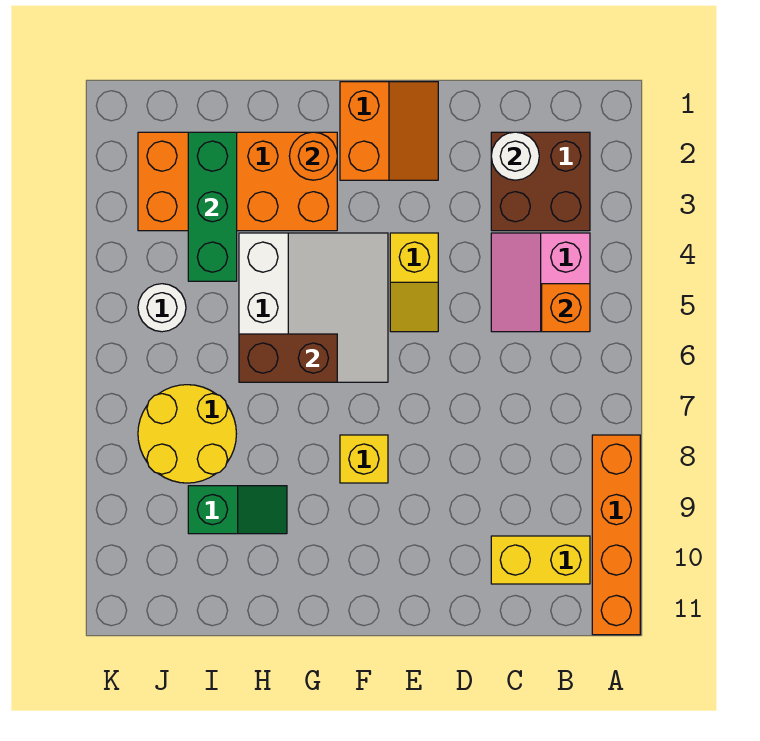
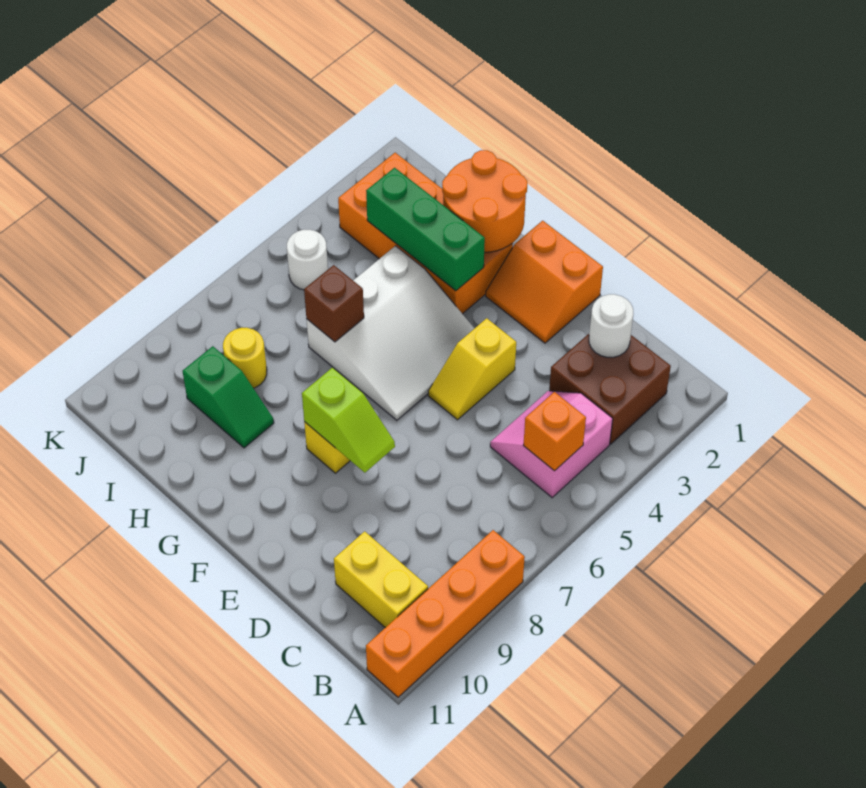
orange slope E1:F2 level 1 top F -> orange slope E1:F2 level 1 top 1
none -> lime slope E8:F8 level 2 top F
orange round brick G2 level 2 -> orange round brick G1:H2 level 2
brown brick G6:H6 level 2 -> brown brick H6 level 2
green brick I2:I4 level 2 -> green brick G3:I3 level 2
yellow round brick I7:J8 level 1 -> yellow round brick I8 level 1

